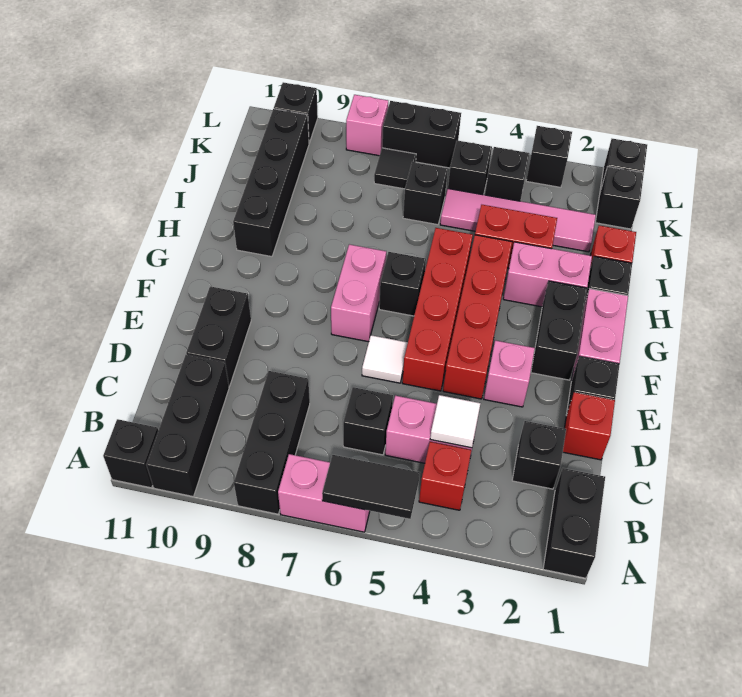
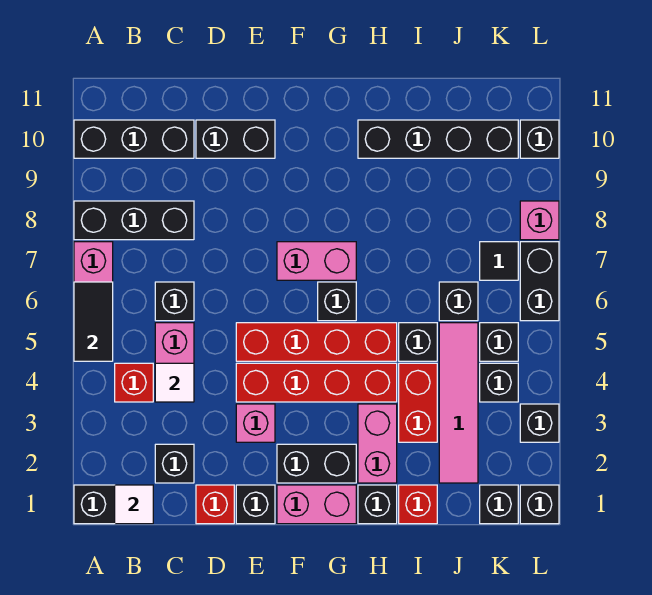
black brick A11 level 1 -> black brick I5 level 1
white tile E6 level 1 -> white tile B1 level 2

